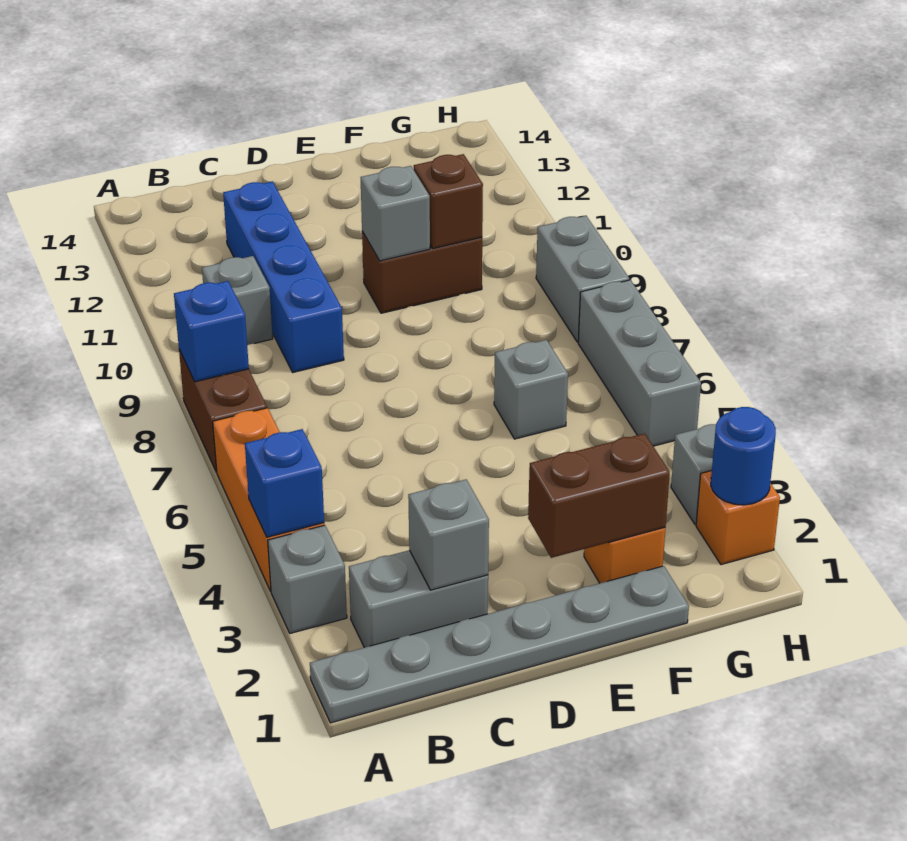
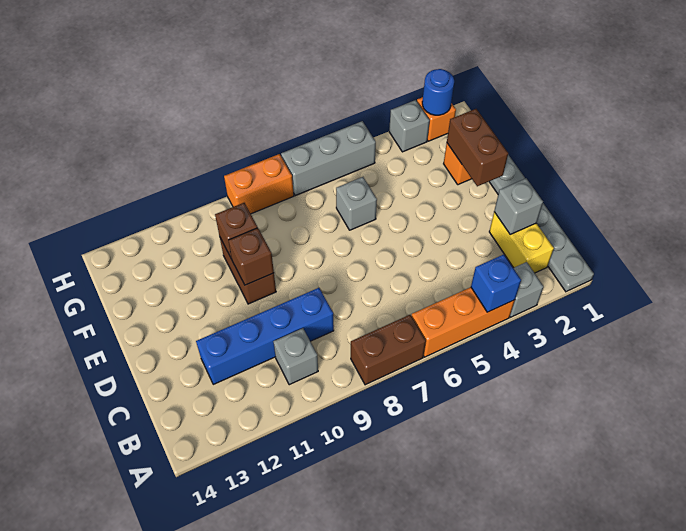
blue brick A8 level 2 -> none
grey brick B2:C2 level 1 -> yellow brick B2:C2 level 1
grey brick E10 level 2 -> brown brick E10 level 2
grey brick H8:H9 level 1 -> orange brick H8:H9 level 1

